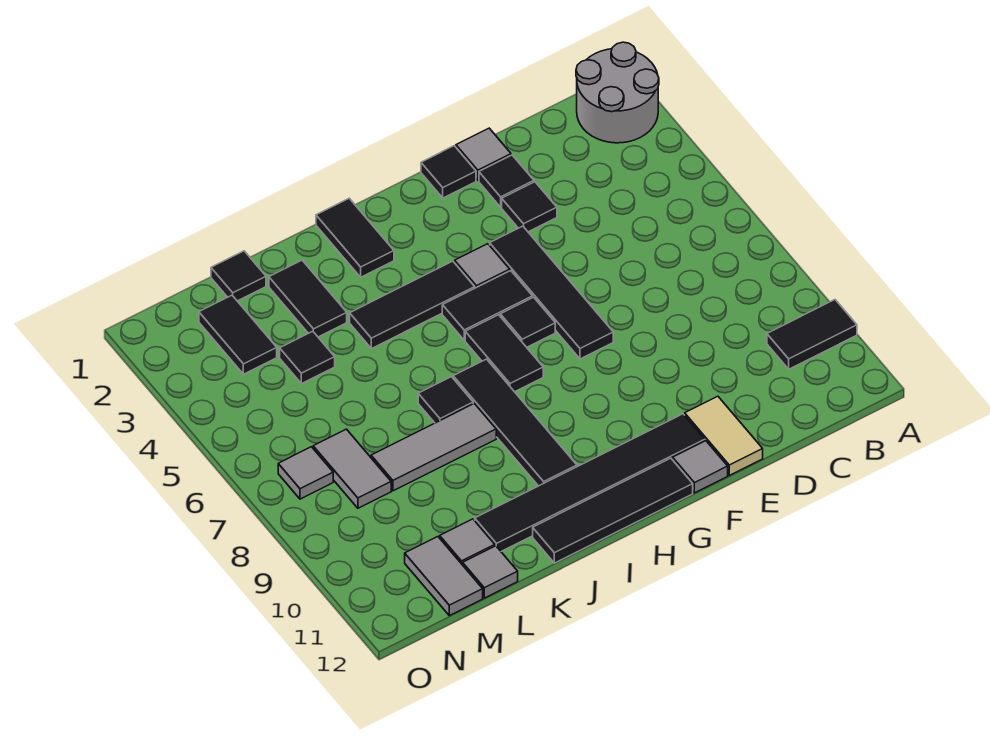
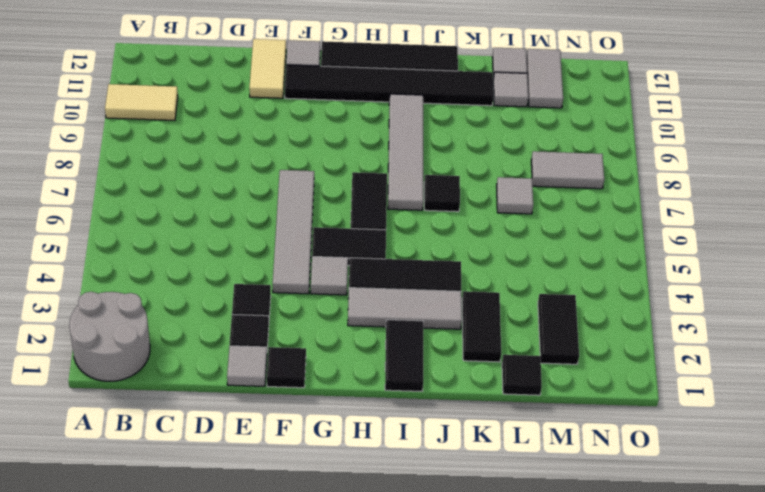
black tile A10:B10 level 1 -> tan tile A10:B10 level 1
black tile F4:F7 level 1 -> grey tile F4:F7 level 1
black tile G6 level 1 -> none
black tile I7:I10 level 1 -> grey tile I7:I10 level 1
grey tile J8:L8 level 1 -> grey tile H3:J3 level 1
black tile L4 level 1 -> none
grey tile M7:M8 level 1 -> grey tile M8:N8 level 1
grey tile N7 level 1 -> grey tile L7 level 1

